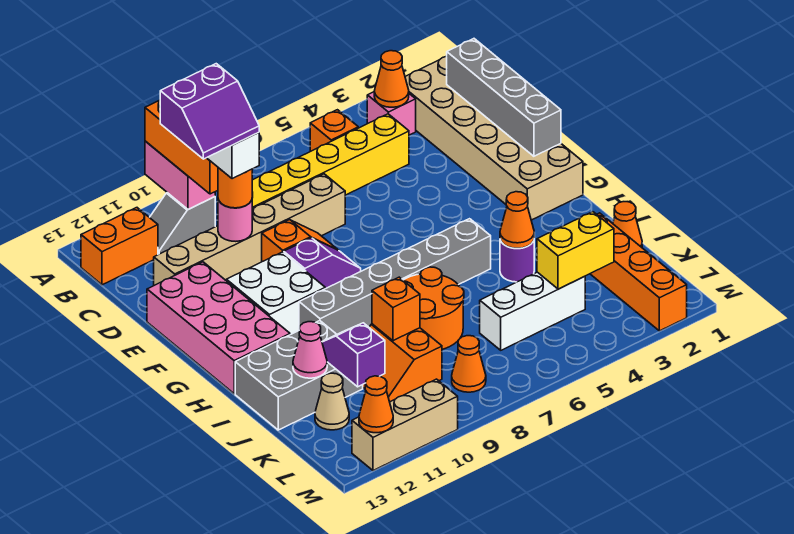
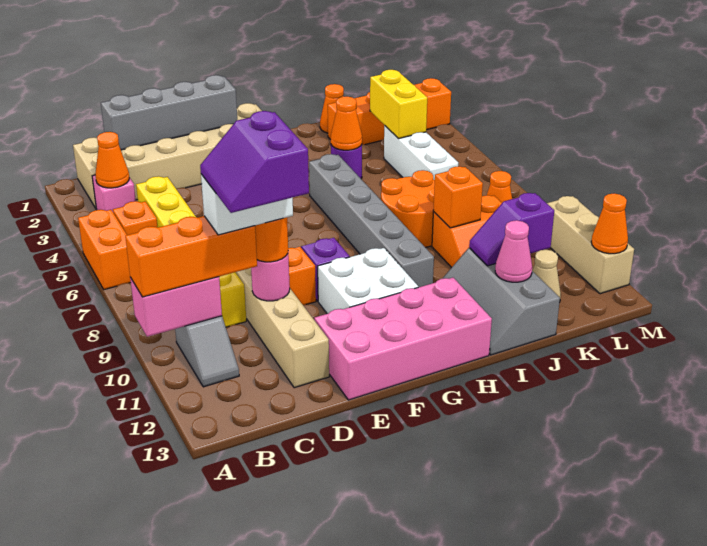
orange brick B12:B13 level 1 -> orange brick A5:A6 level 1
purple slope C10:D11 level 5 top C -> purple slope C10:D11 level 5 top D
grey brick I11:J13 level 1 -> grey slope I11:J13 level 1 top J

